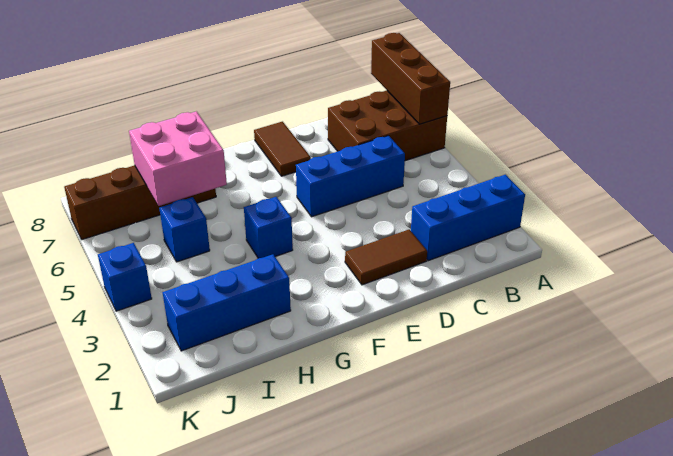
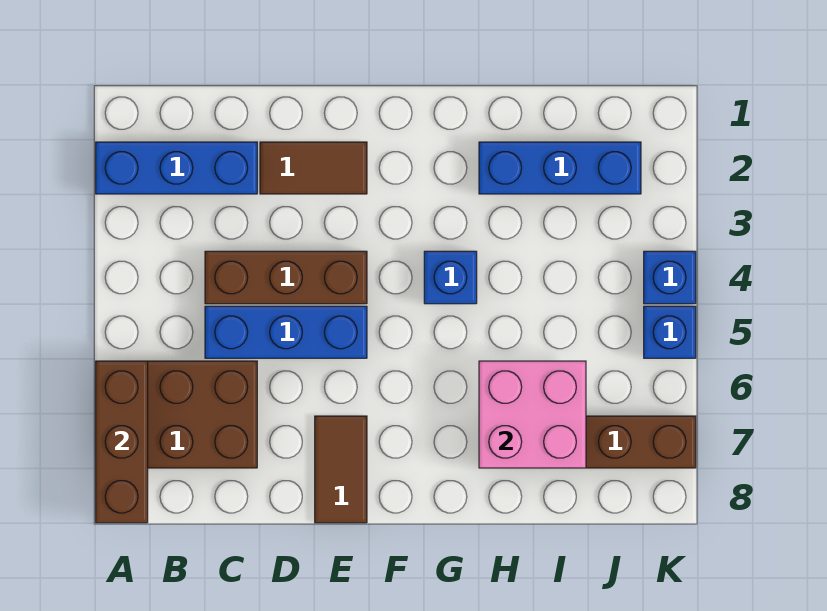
none -> brown brick C4:E4 level 1
blue brick I5 level 1 -> blue brick K5 level 1

